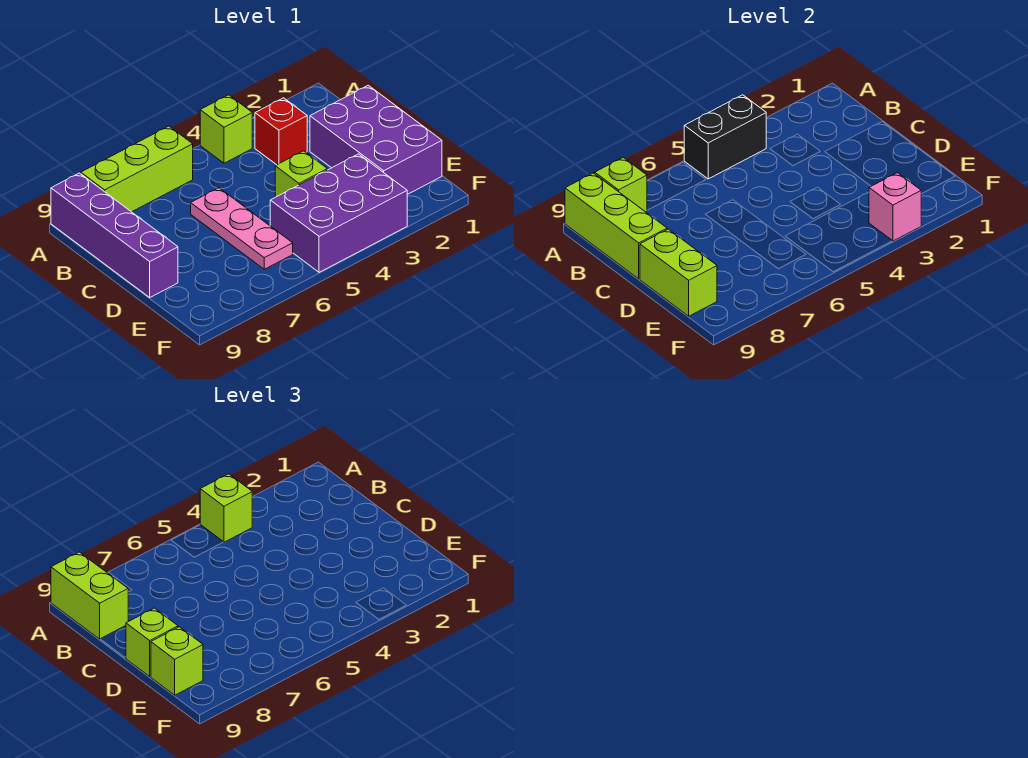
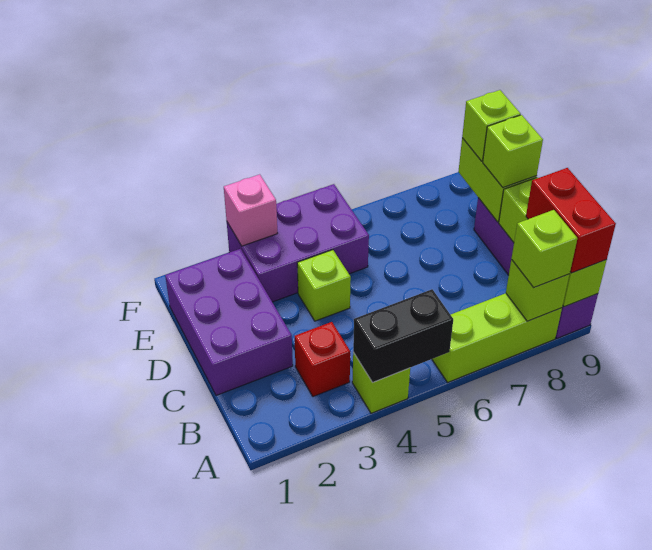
lime brick A4 level 3 -> lime brick A8 level 3
lime brick A9:B9 level 3 -> red brick A9:B9 level 3
pink plate C6:E6 level 1 -> none

